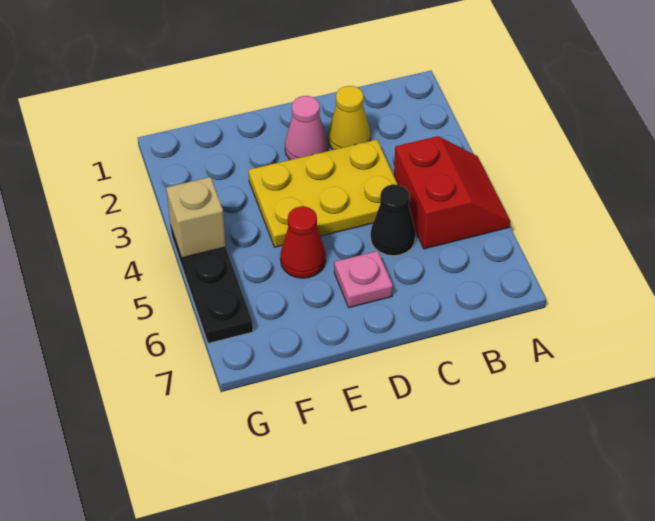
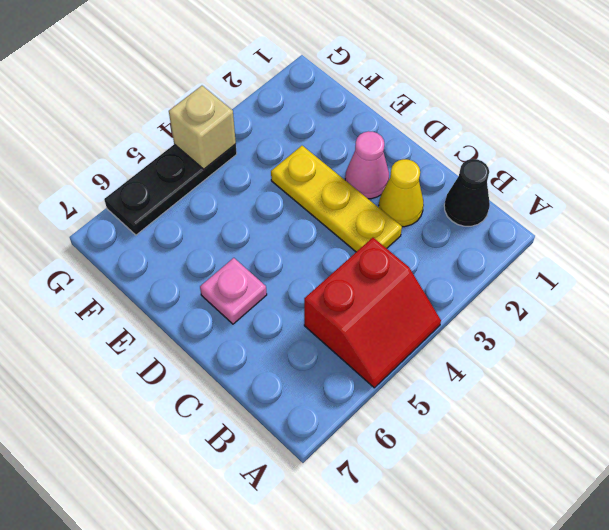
yellow plate C3:E4 level 1 -> yellow plate C3:E3 level 1
black cone C5 level 1 -> black cone B1 level 1
red cone E5 level 1 -> none

